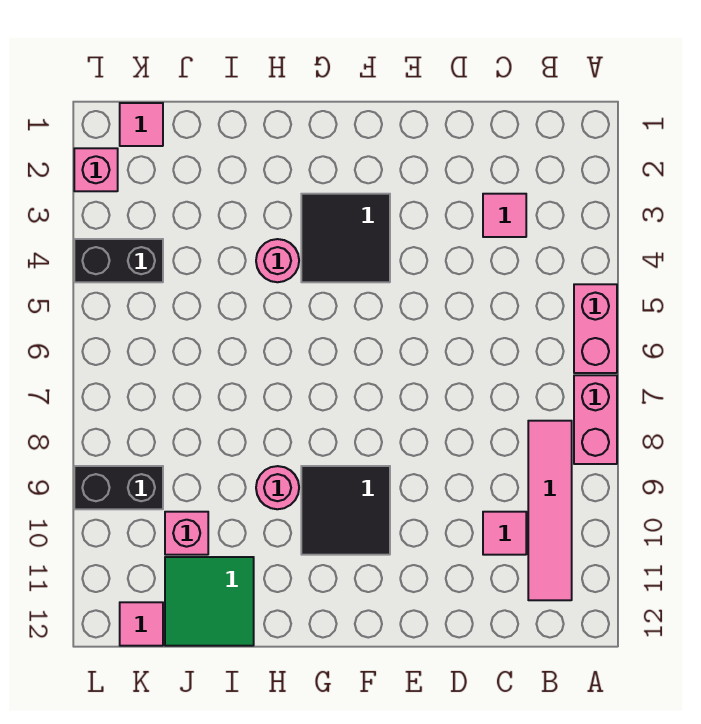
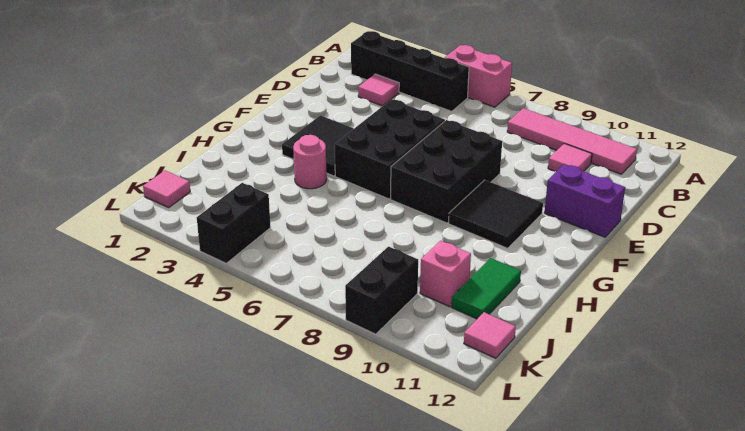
pink brick A7:A8 level 1 -> none
none -> black brick B2:B5 level 1
none -> black brick E5:G6 level 1
none -> black brick E7:G8 level 1
none -> purple brick E11:E12 level 1
pink round brick H9 level 1 -> none
green tile I11:J12 level 1 -> green tile I11:J11 level 1
pink brick L2 level 1 -> none

